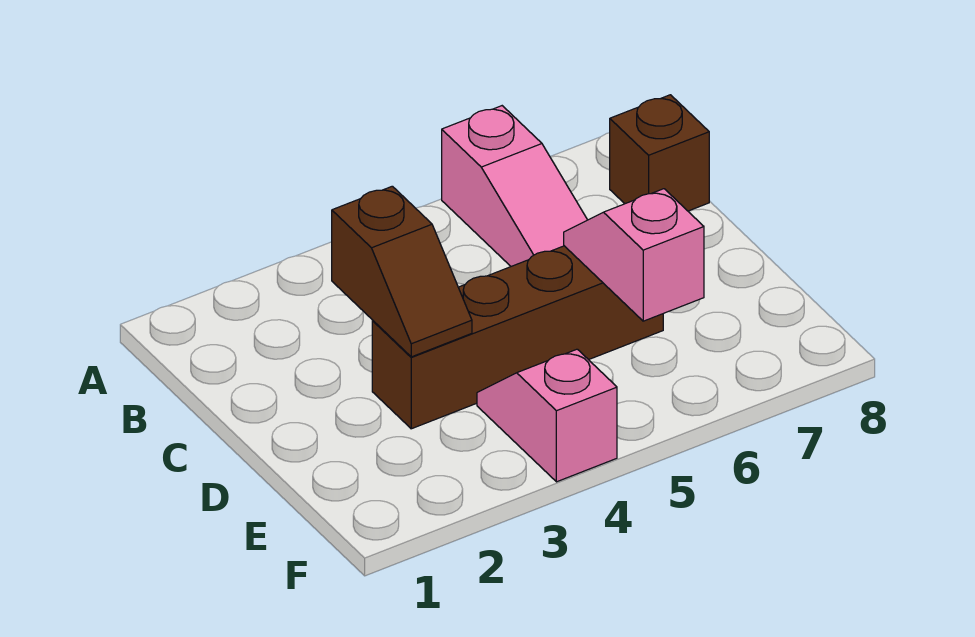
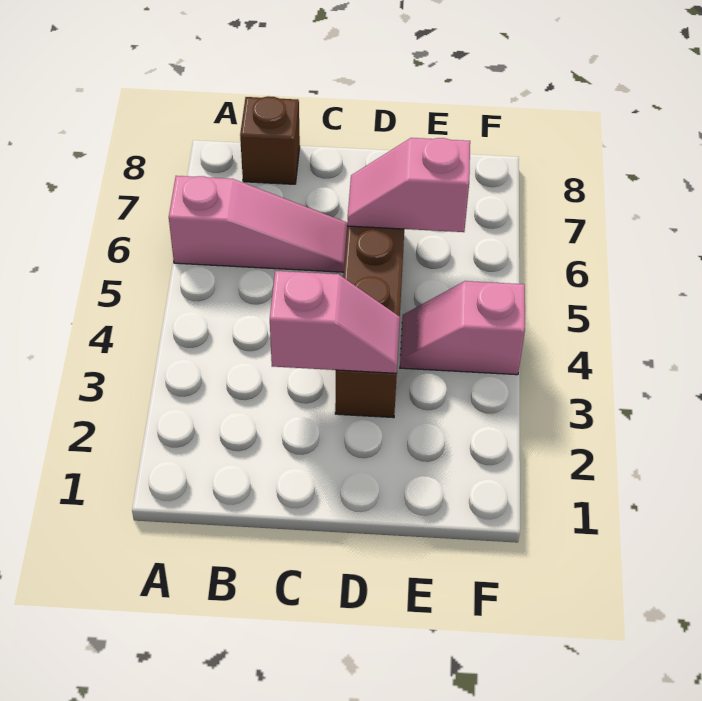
brown slope C3:D3 level 2 top C -> pink slope C3:D3 level 2 top C

